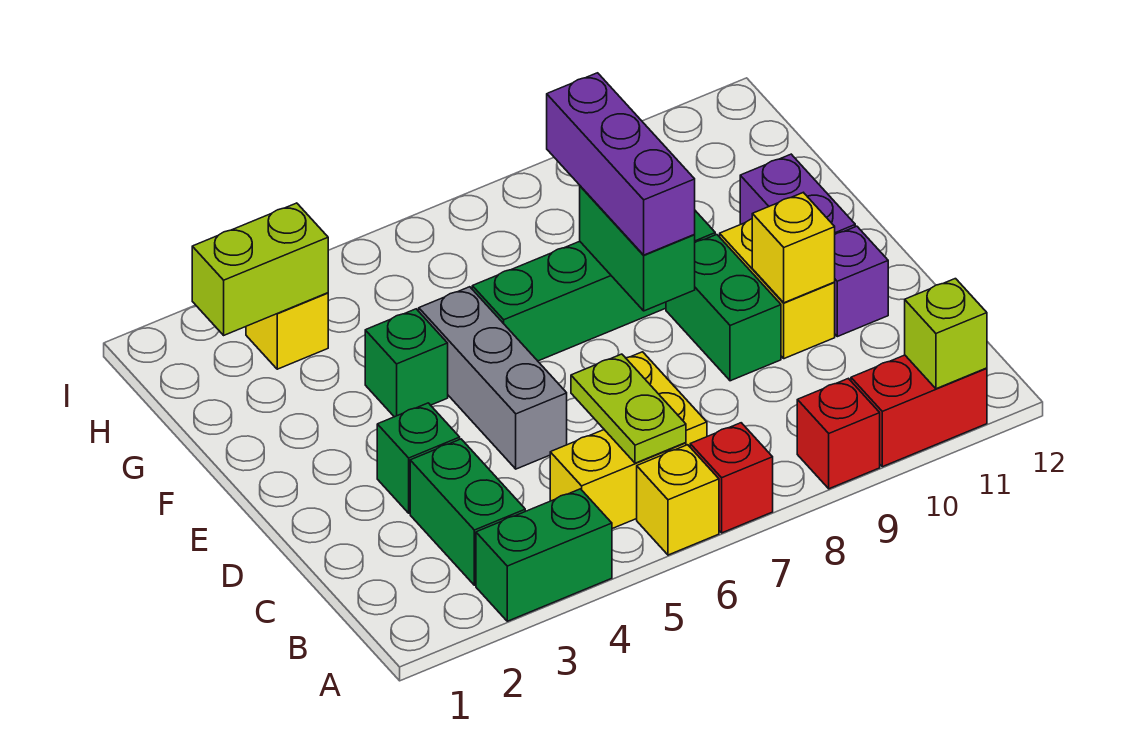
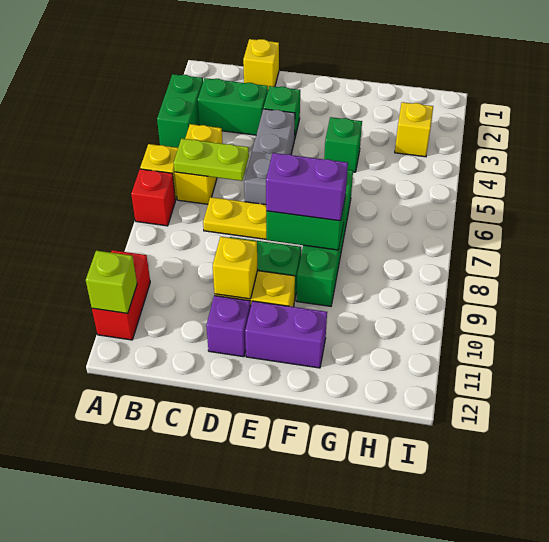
red brick A9 level 1 -> none
none -> yellow brick C1 level 1
grey brick D5:F5 level 1 -> grey brick D4:D6 level 1
purple brick E8:G8 level 3 -> purple brick E8:F8 level 3
lime brick H2:H3 level 2 -> none

